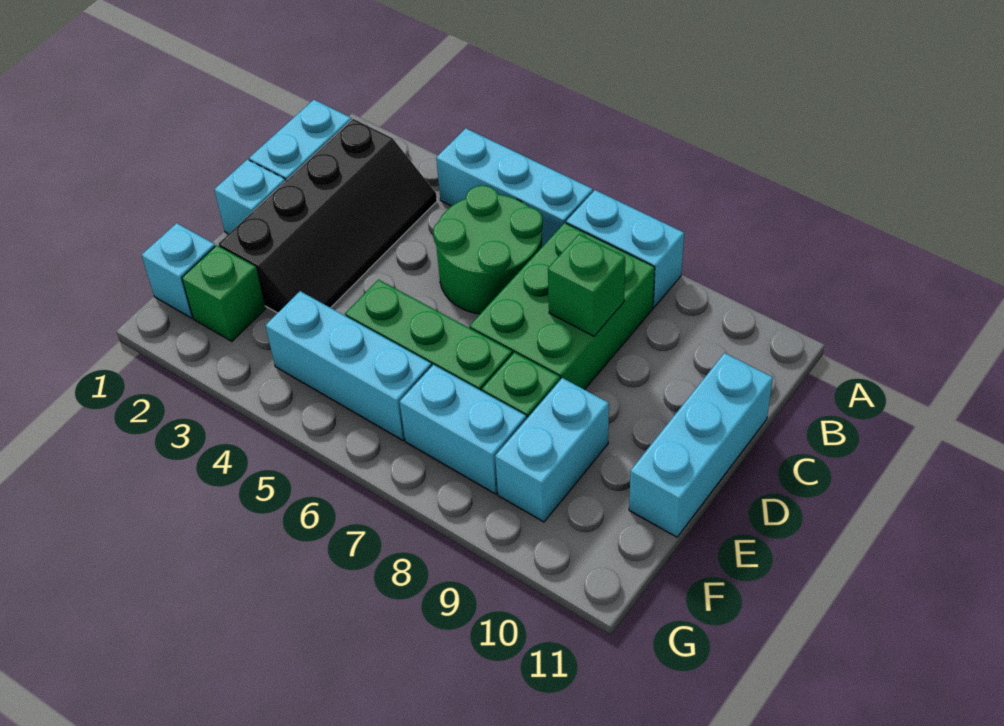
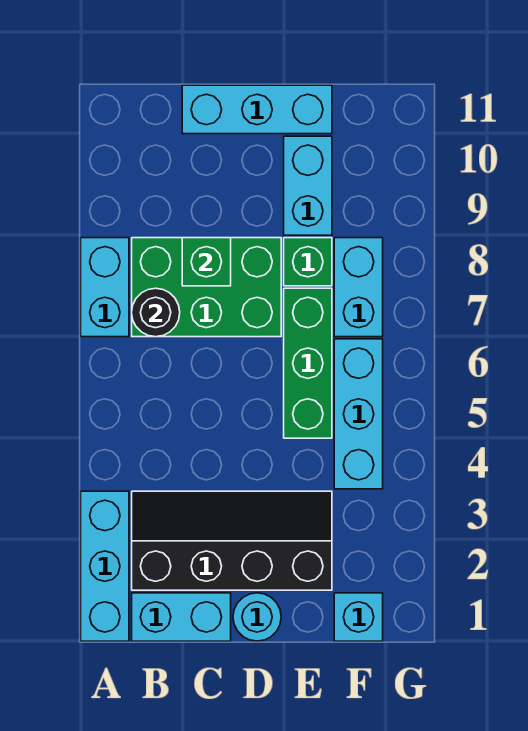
cyan brick A4:A6 level 1 -> cyan brick A1:A3 level 1
green round brick B5:C6 level 1 -> none
none -> black round brick B7 level 2
cyan brick D1 level 1 -> cyan round brick D1 level 1
cyan brick E9:F9 level 1 -> cyan brick E9:E10 level 1
green brick F2 level 1 -> none

